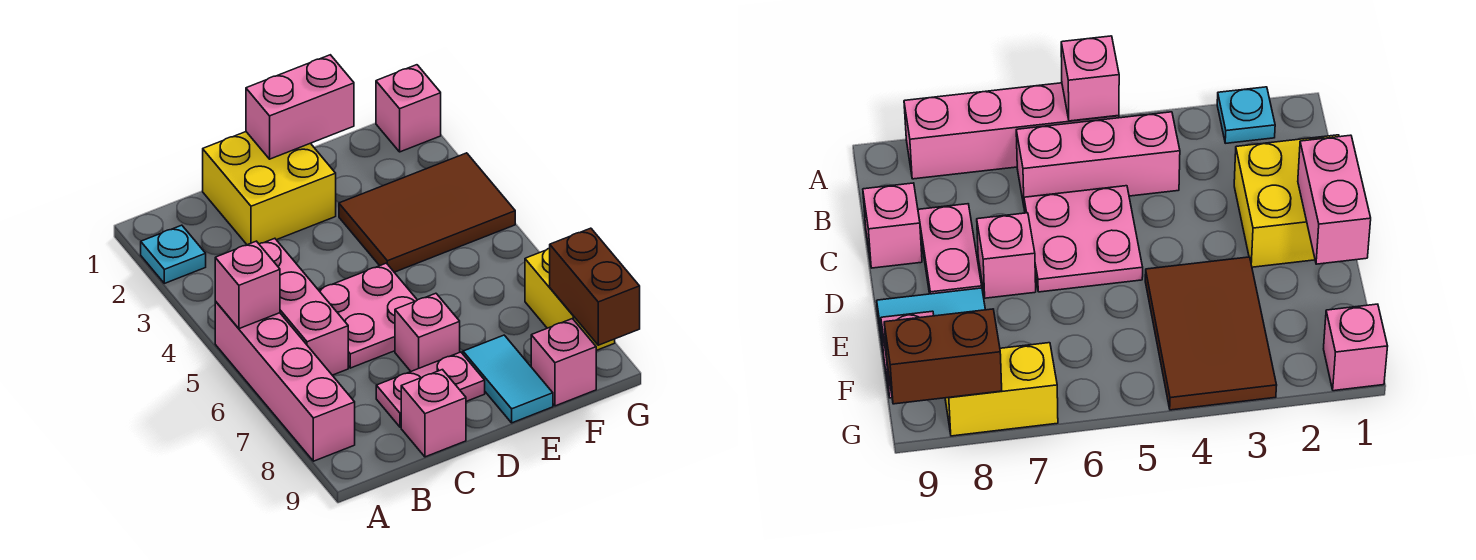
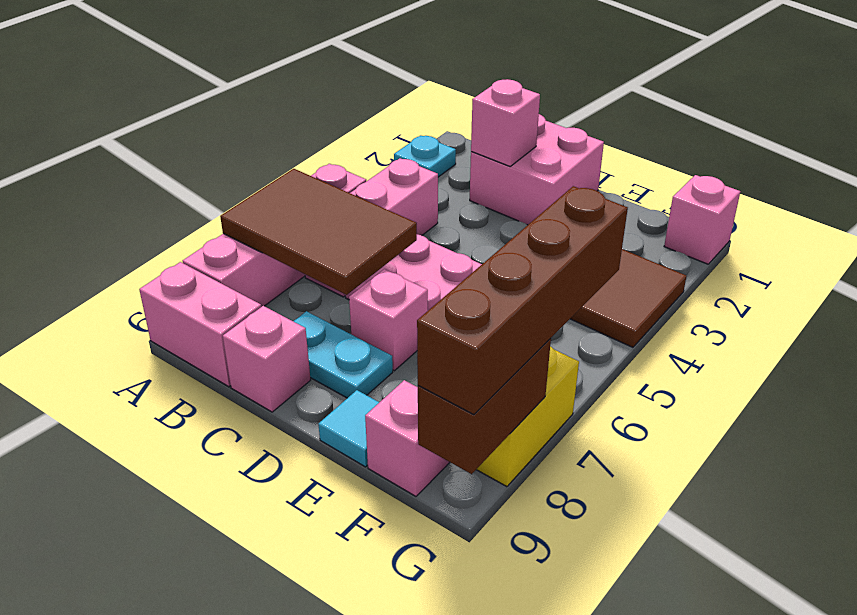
pink brick A5 level 2 -> pink brick C2 level 2
none -> brown tile A6:C7 level 2
yellow brick C1:D2 level 1 -> pink brick C1:D2 level 1
pink plate C8:D8 level 1 -> cyan plate C8:D8 level 1
pink brick D1:E1 level 2 -> pink brick A9:B9 level 1
cyan tile E8:E9 level 1 -> cyan tile E9 level 1
none -> brown brick G6:G9 level 3

